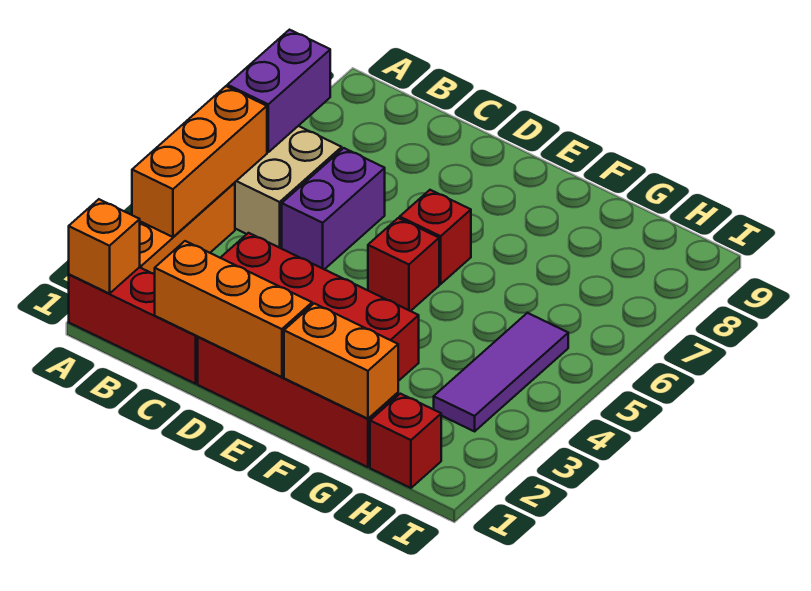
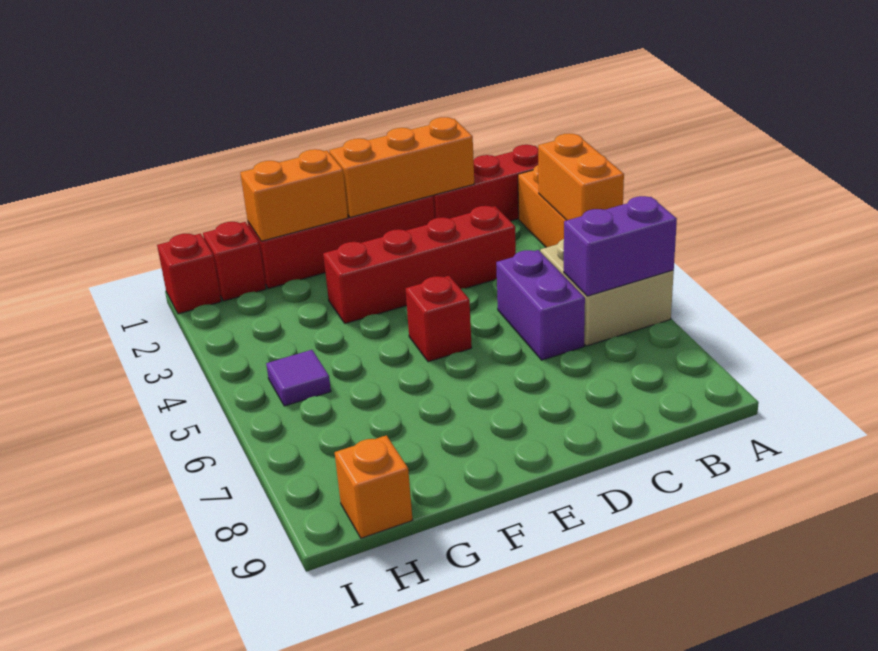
orange brick A1 level 2 -> orange brick H9 level 1
orange brick A3:A5 level 2 -> orange brick A3:A4 level 2
purple brick A6:A7 level 2 -> purple brick A6:B6 level 2
red brick E6 level 1 -> red brick I1 level 1
purple tile H3:H5 level 1 -> purple tile H5 level 1

